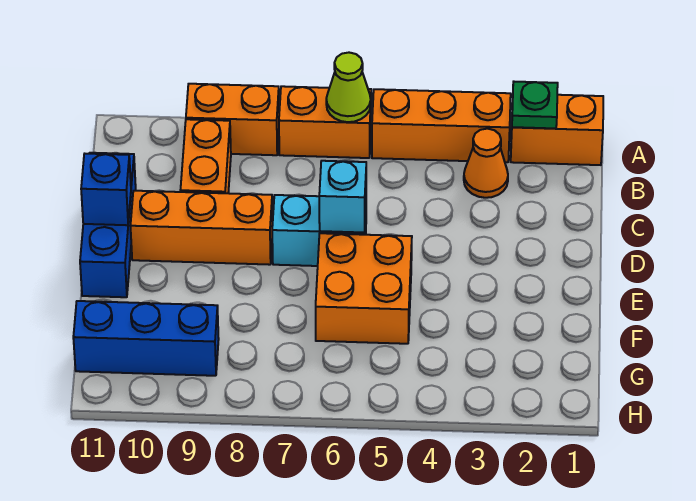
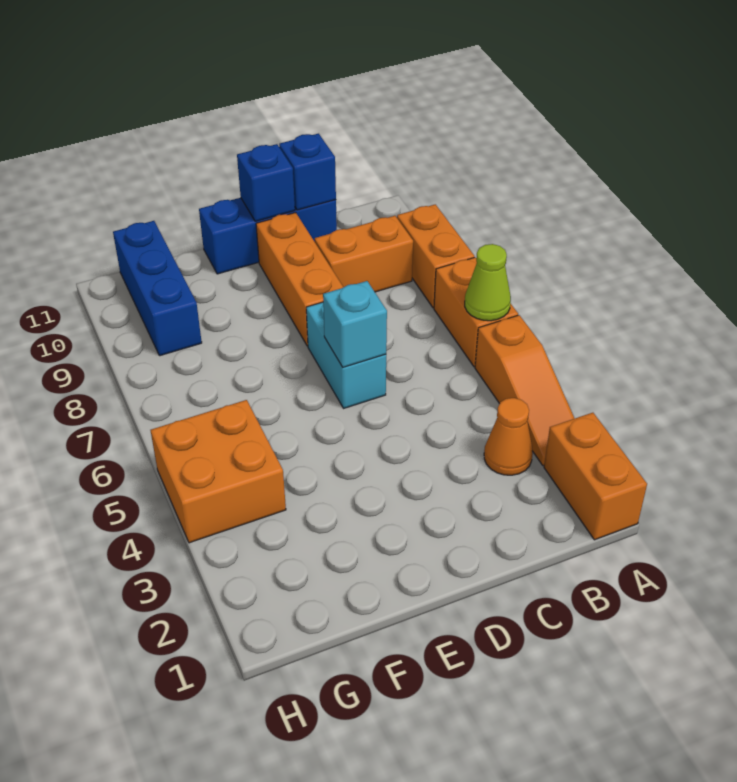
green plate A2 level 2 -> none
orange brick A3:A5 level 1 -> orange slope A3:A5 level 1 top 5
none -> blue brick C11 level 2
orange brick E5:F6 level 1 -> orange brick G4:H5 level 1

